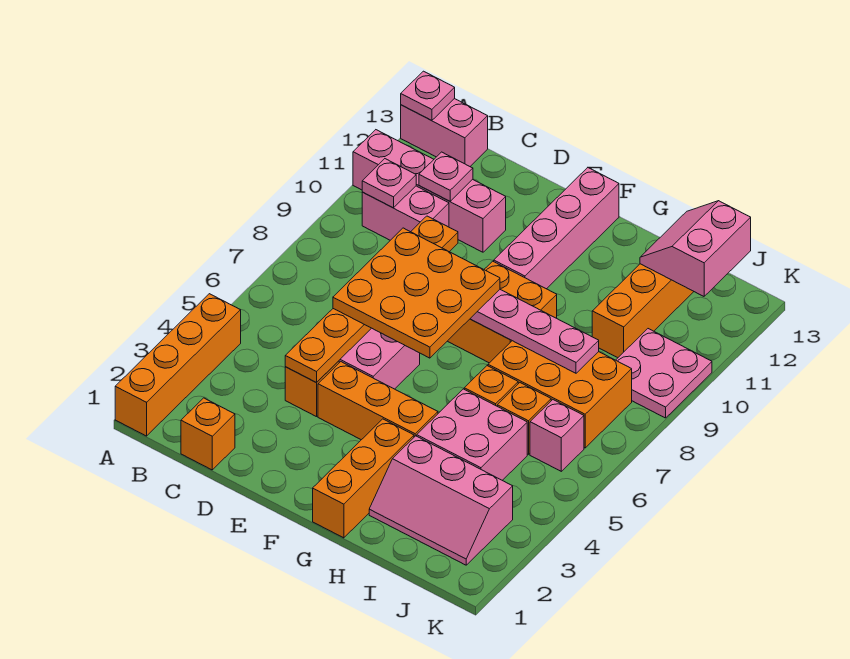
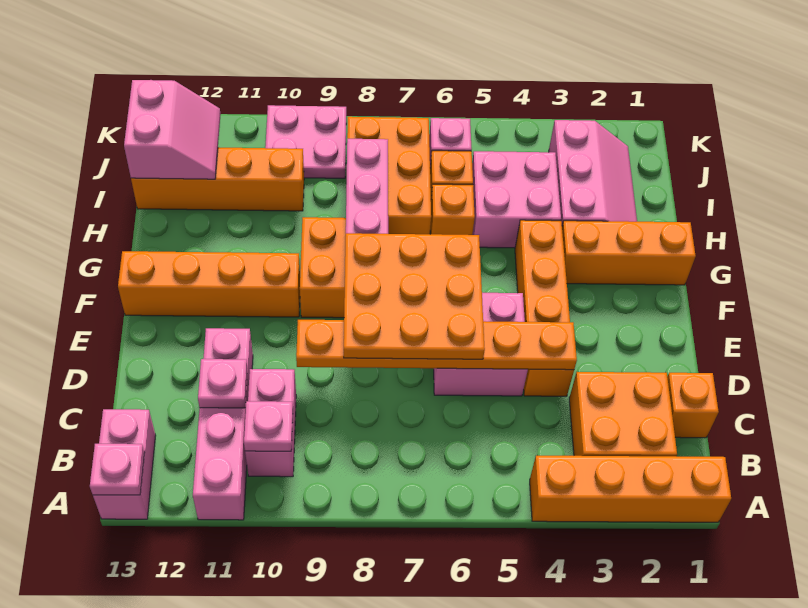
none -> orange brick B2:C3 level 1
pink brick F10:F13 level 1 -> orange brick F10:F13 level 1
pink slope I12:J13 level 2 top J -> pink slope I12:J13 level 2 top 13

